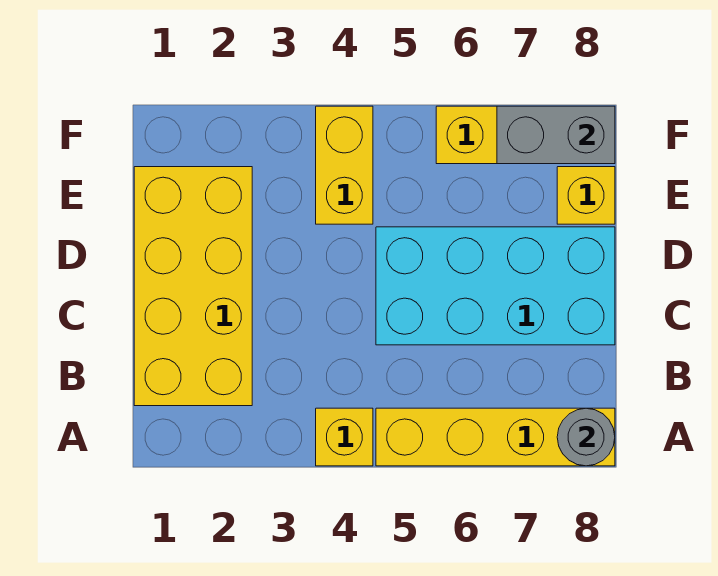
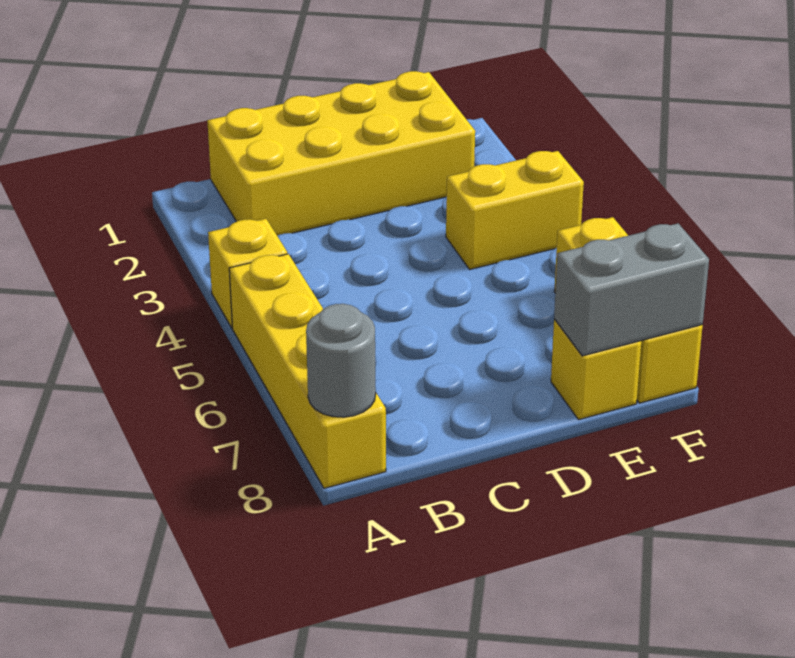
cyan brick C5:D8 level 1 -> none
grey brick F7:F8 level 2 -> grey brick E8:F8 level 2

